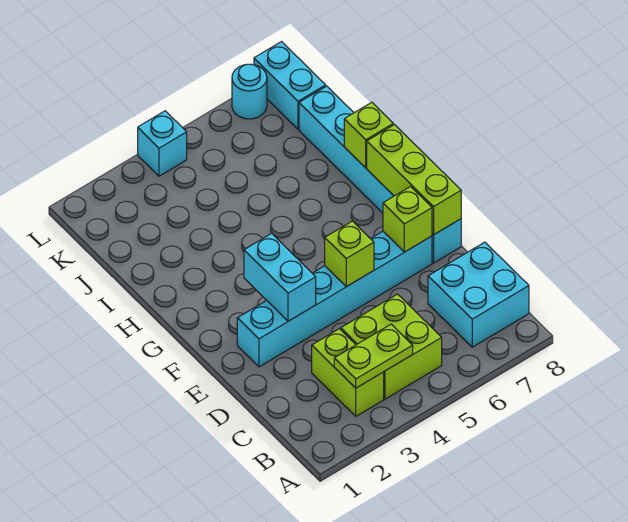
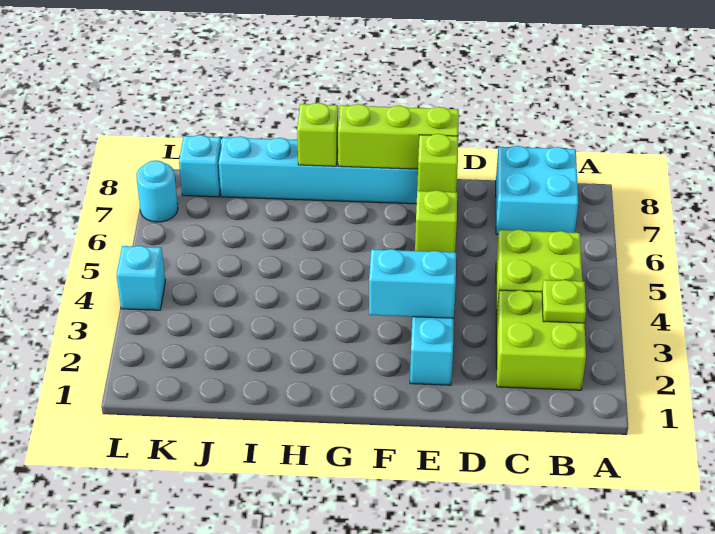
lime brick B3:C3 level 1 -> lime brick B2:C3 level 1
lime plate B3:B4 level 2 -> lime plate B3 level 2
cyan brick K8:L8 level 1 -> cyan brick K8 level 1

